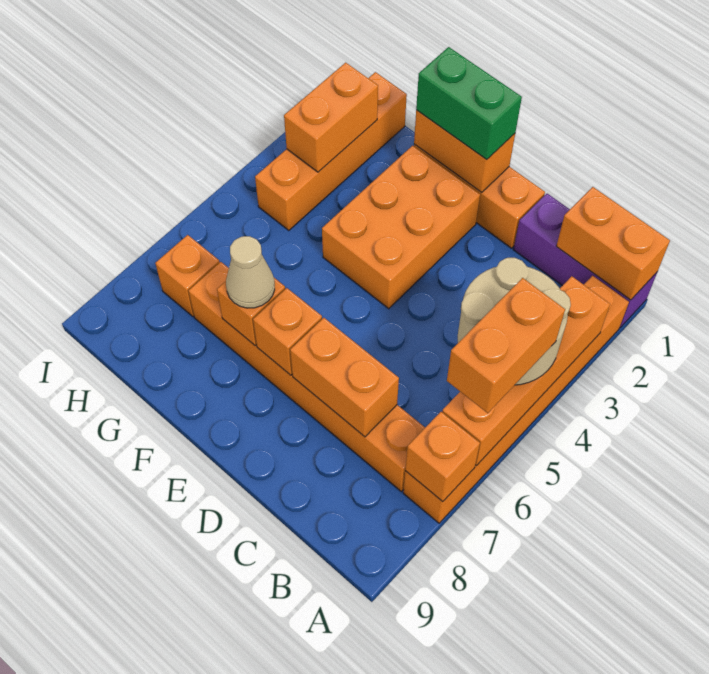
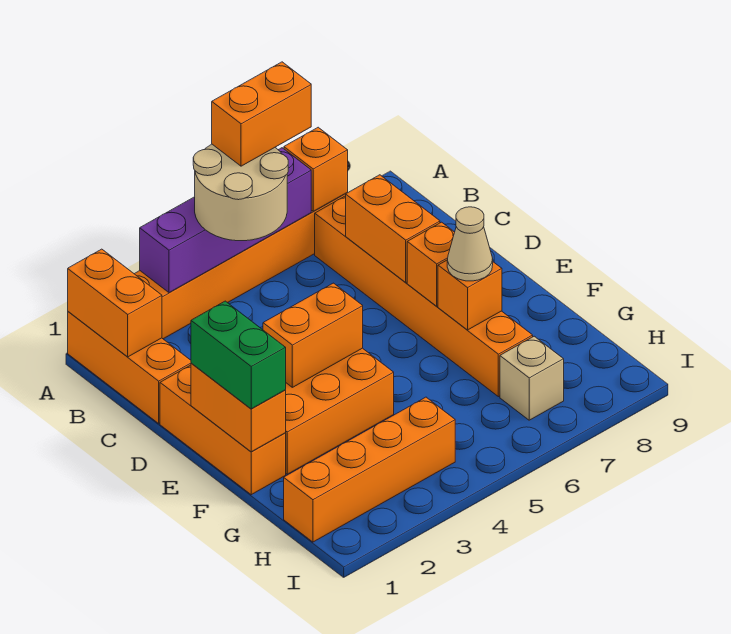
purple brick A1:C1 level 1 -> orange brick A1:C1 level 1
orange brick A3:A6 level 2 -> purple brick A3:A6 level 2
orange brick H2:H3 level 2 -> orange brick E3:E4 level 2
orange brick H7 level 1 -> tan brick H7 level 1

